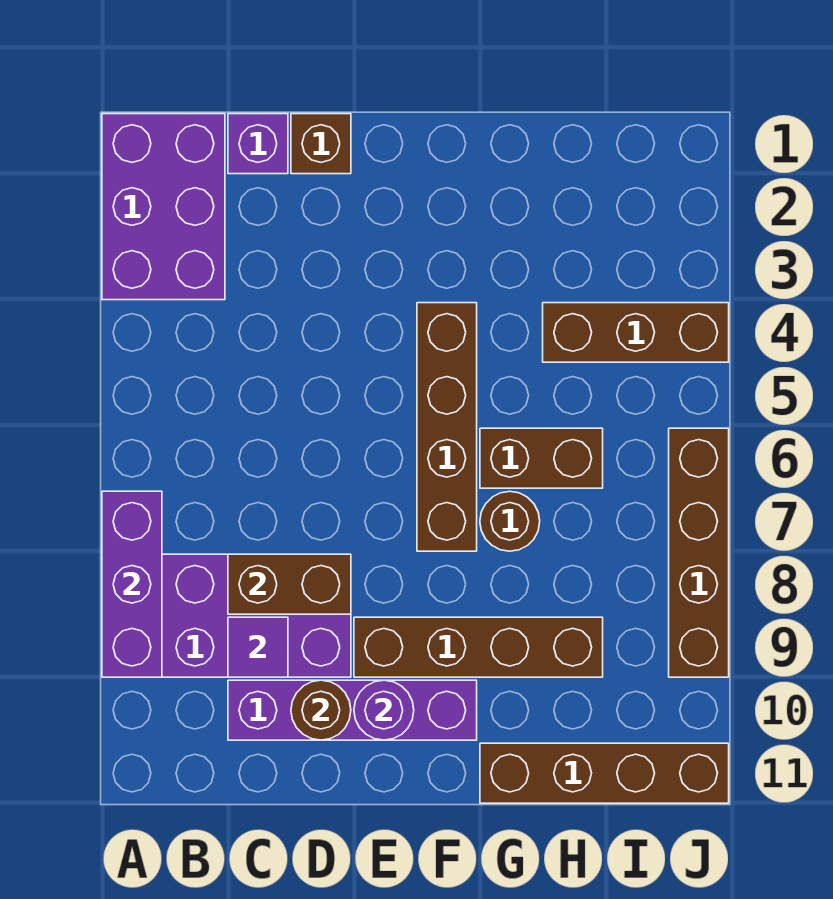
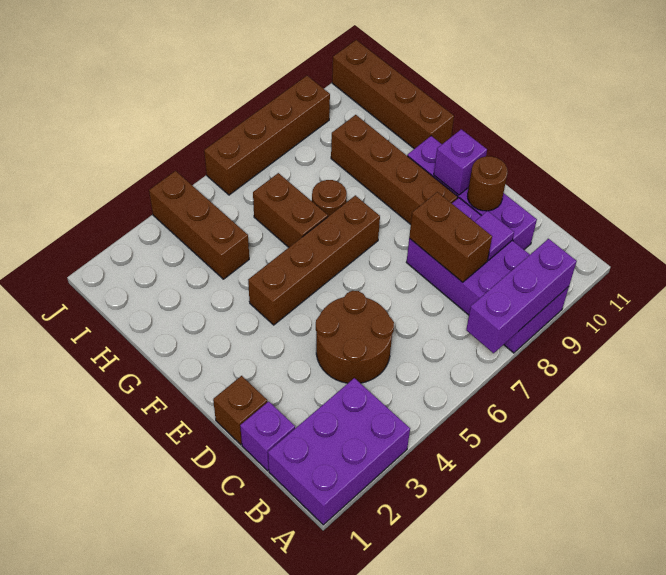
none -> brown round brick C4:D5 level 1
purple round brick E10 level 2 -> purple brick E10 level 2

